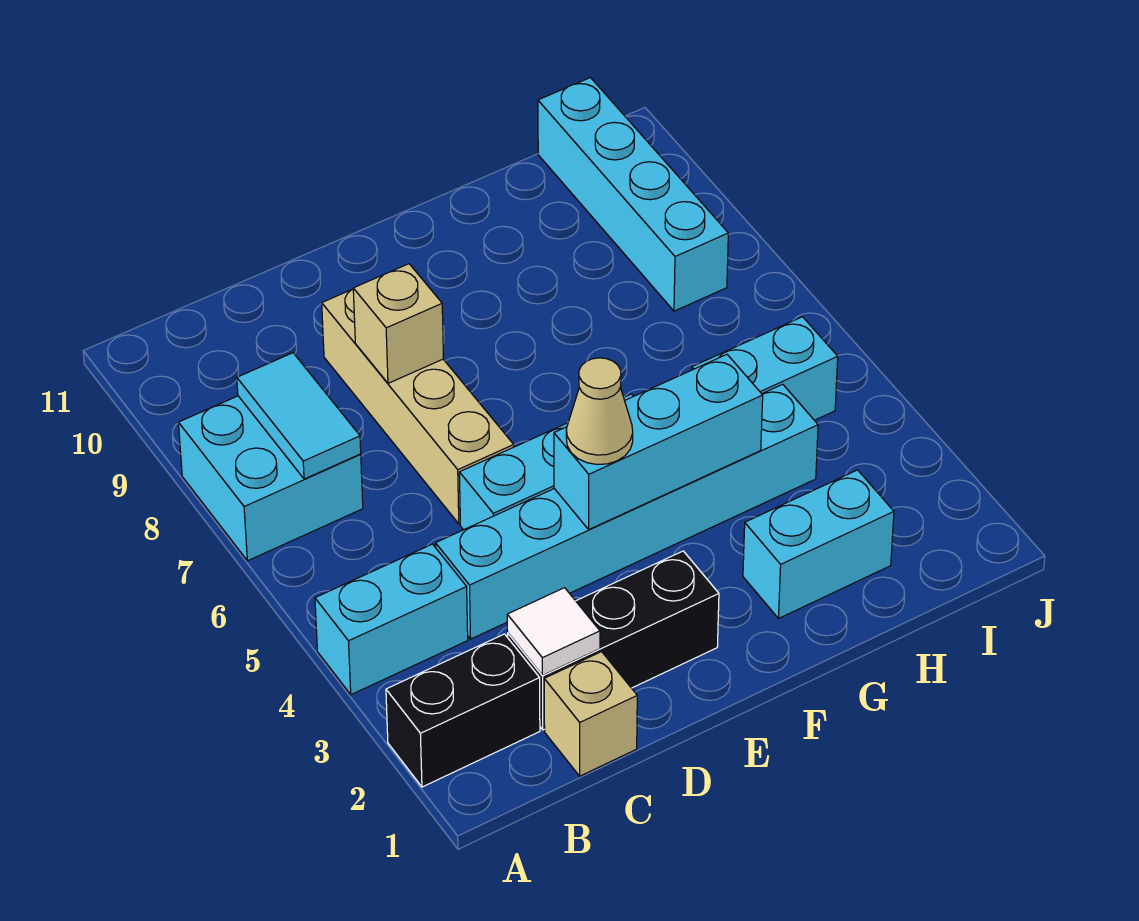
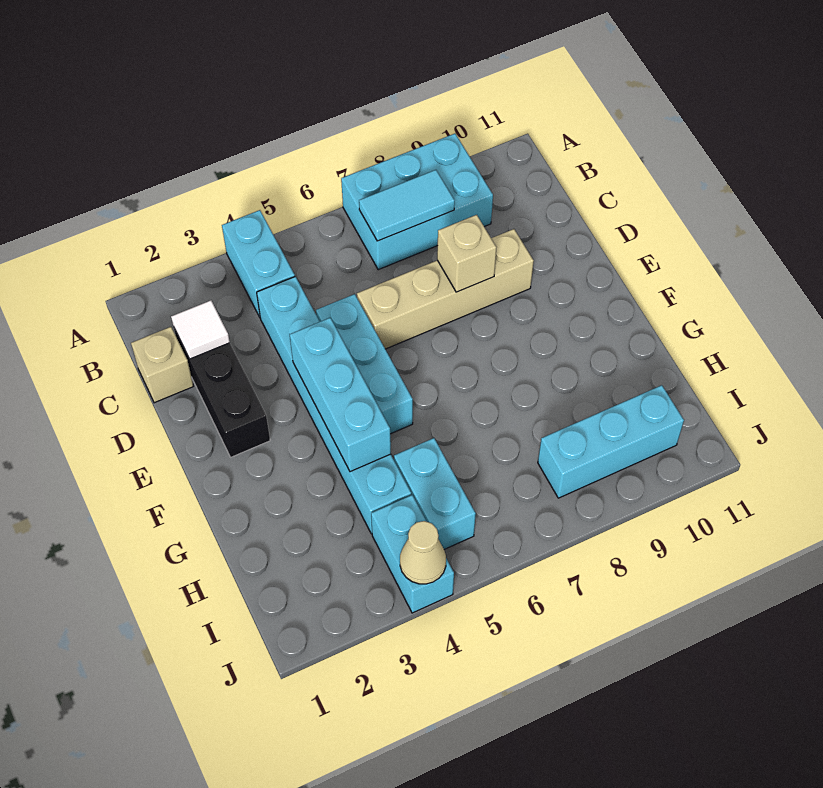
black brick A2:B2 level 1 -> none
cyan brick A7:B8 level 1 -> cyan brick A7:B9 level 1
tan cone E4 level 3 -> tan cone J4 level 2
cyan brick G2:H2 level 1 -> cyan brick I4:J4 level 1
cyan brick I8:I11 level 1 -> cyan brick I8:I10 level 1

